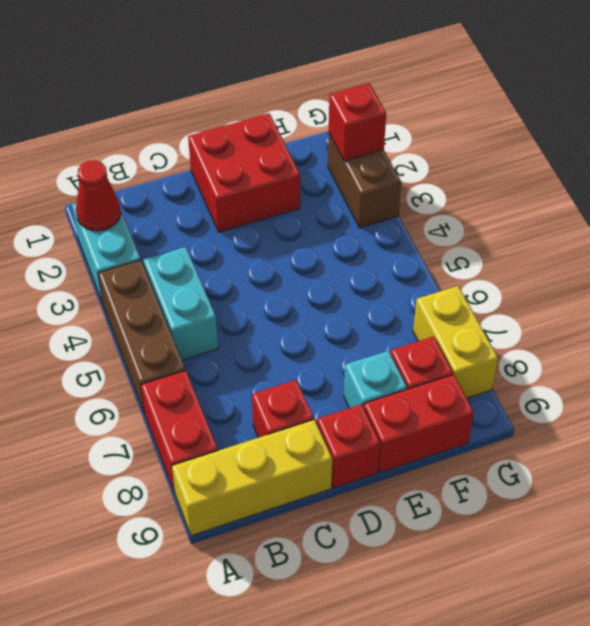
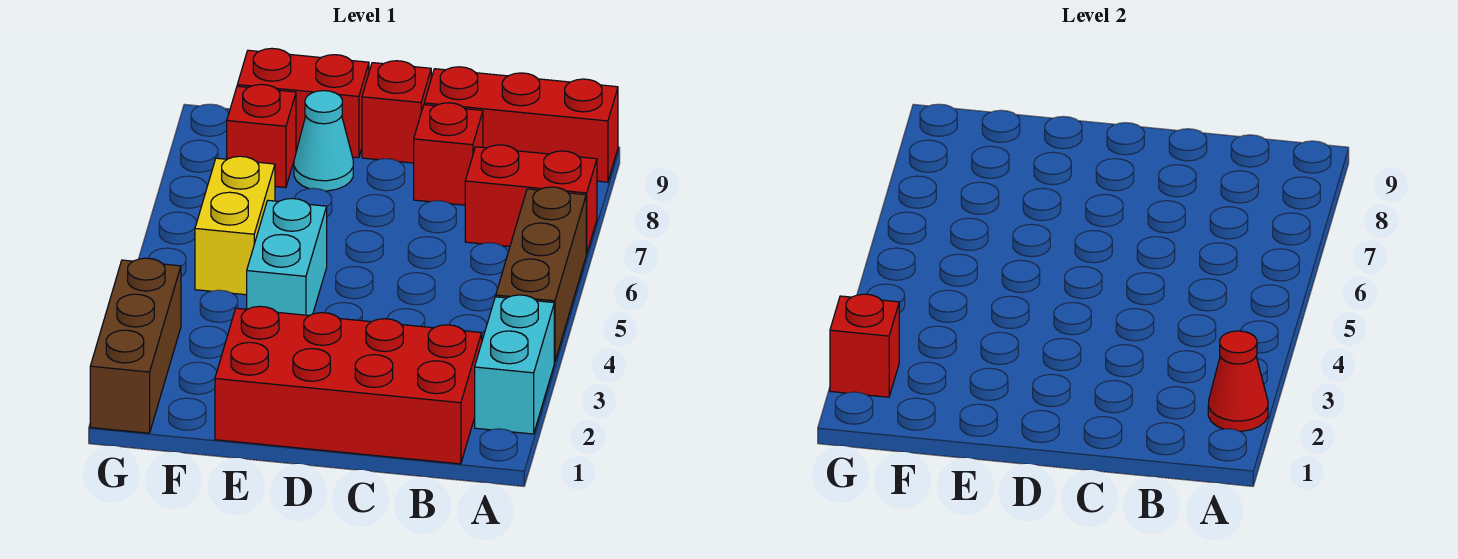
red brick A7:A8 level 1 -> red brick A7:B7 level 1
yellow brick A9:C9 level 1 -> red brick A9:C9 level 1
cyan brick B4:B5 level 1 -> cyan brick E4:E5 level 1
red brick D1:E2 level 1 -> red brick B1:E2 level 1
cyan brick E8 level 1 -> cyan cone E8 level 1
brown brick G2:G3 level 1 -> brown brick G1:G3 level 1
yellow brick G7:G8 level 1 -> yellow brick F5:F6 level 1

